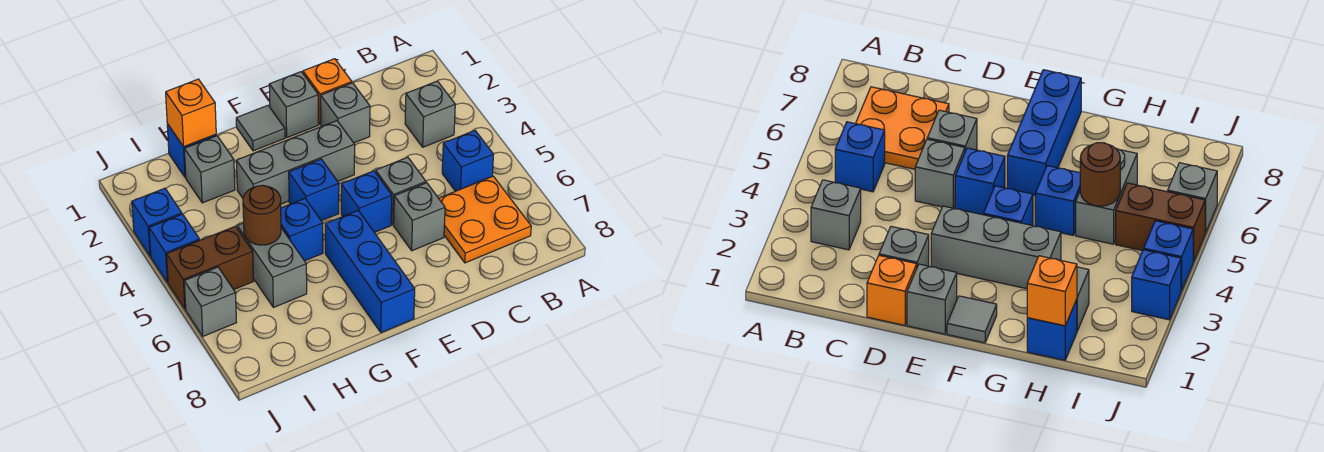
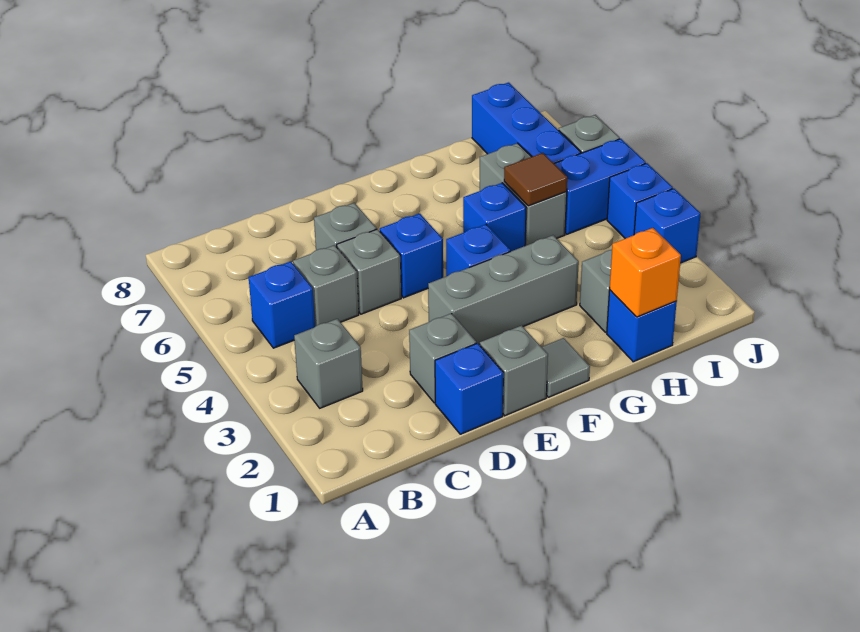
orange plate B6:C7 level 1 -> none
none -> grey brick C5 level 1
orange brick D1 level 1 -> blue brick D1 level 1
blue brick F6:F8 level 1 -> blue brick I6:I8 level 1
brown round brick H5 level 2 -> brown tile H5 level 2
brown brick I5:J5 level 1 -> blue brick I5:J5 level 1

